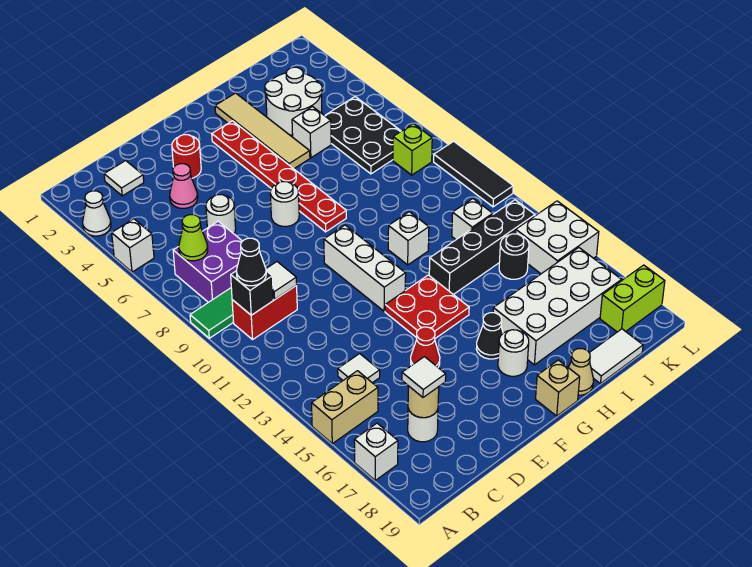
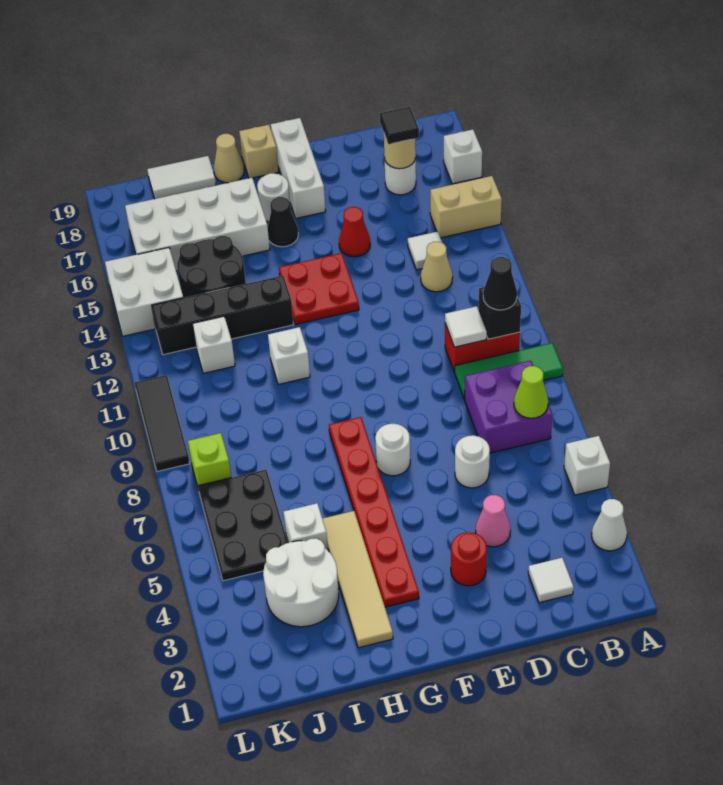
none -> tan cone C13 level 1
white tile C17 level 3 -> black tile C17 level 3
white brick F10:F12 level 1 -> white brick F17:F19 level 1
black round brick J14 level 1 -> black round brick I14:J15 level 1
lime brick K18:L18 level 1 -> none

